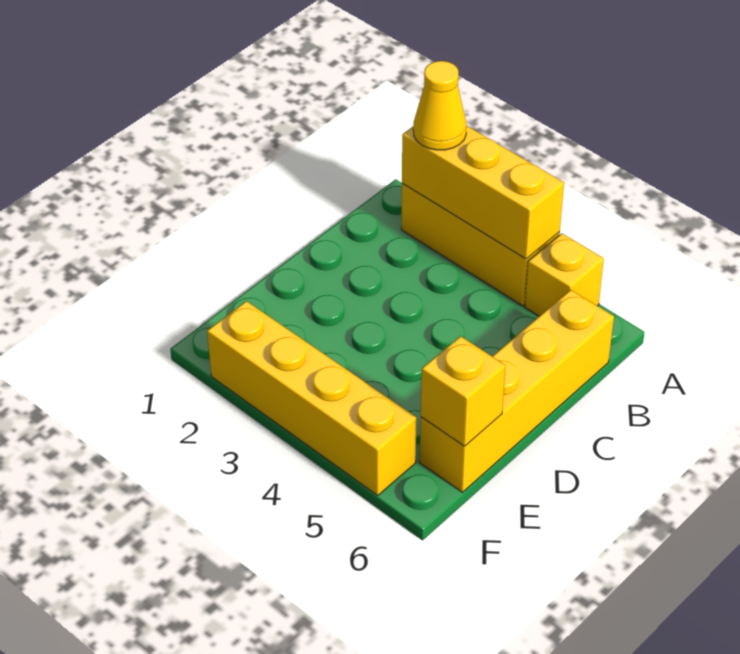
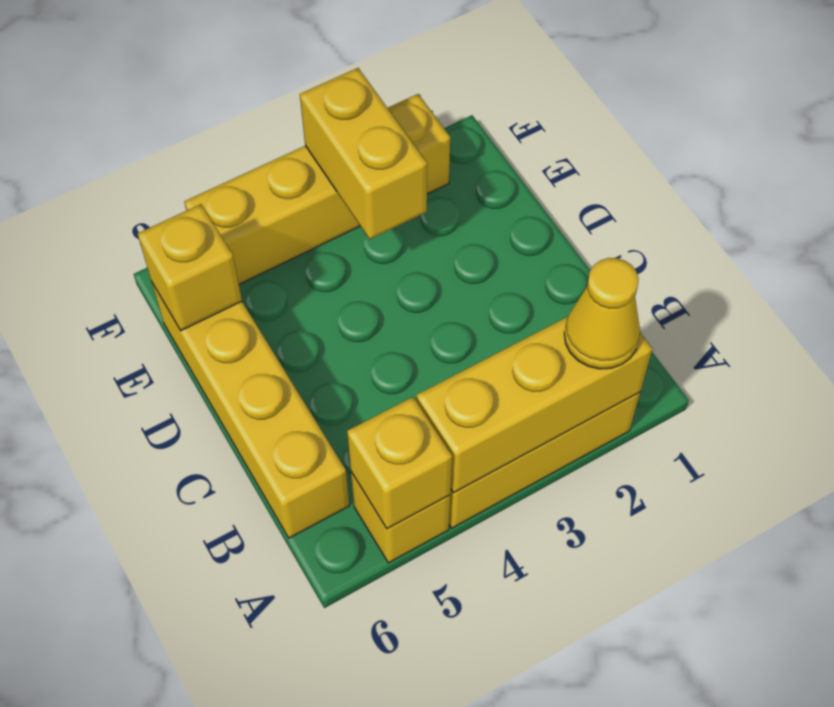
none -> yellow brick A5 level 2
none -> yellow brick E3:F3 level 2

